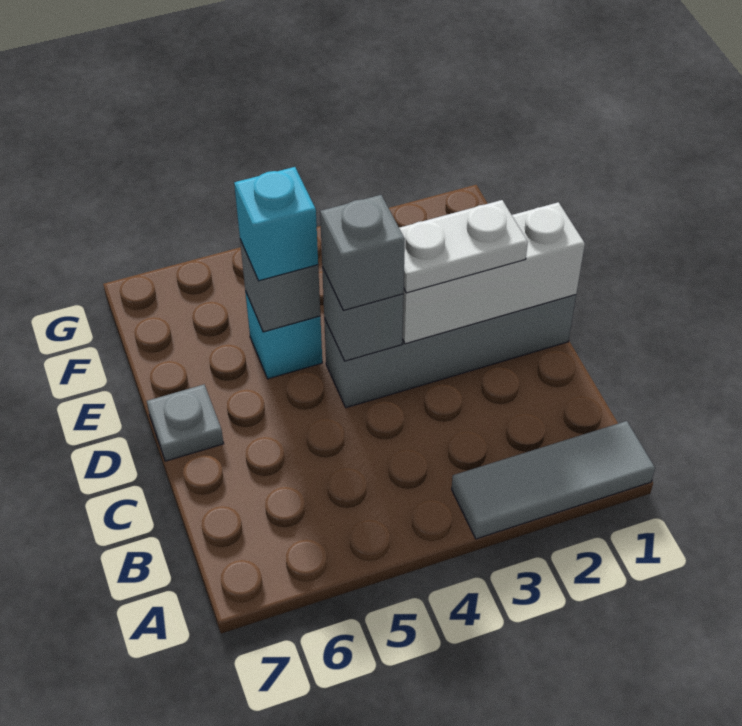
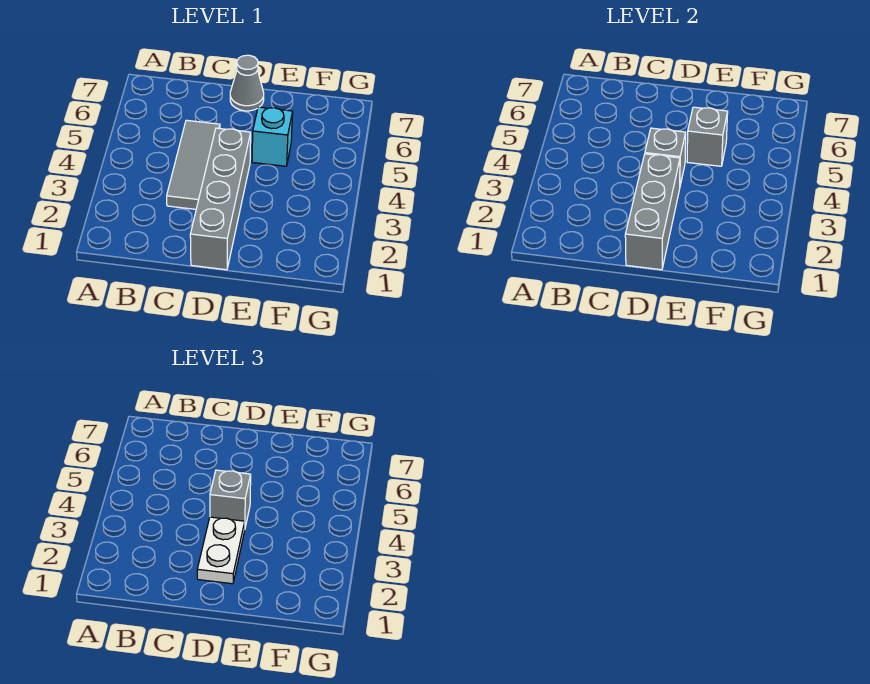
grey tile A1:A3 level 1 -> grey tile C3:C5 level 1
white brick D1:D3 level 2 -> grey brick D1:D3 level 2
grey plate D7 level 1 -> grey cone D7 level 1
cyan brick E5 level 3 -> none

